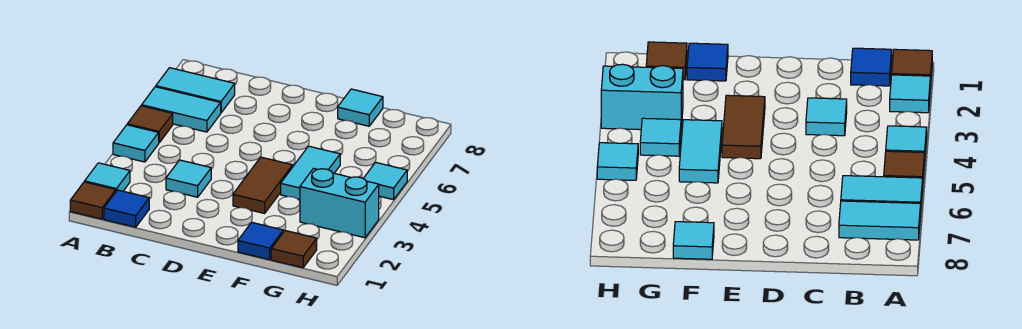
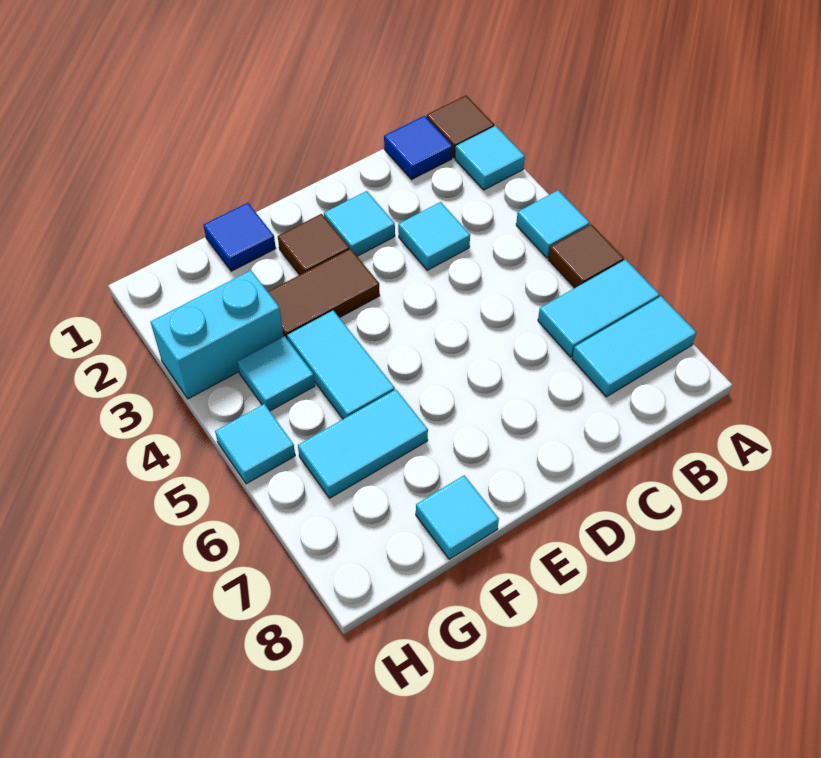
none -> cyan tile D2 level 1
brown tile E3:E4 level 1 -> brown tile E3:F3 level 1
none -> cyan tile F6:G6 level 1
brown tile G1 level 1 -> brown tile E2 level 1

